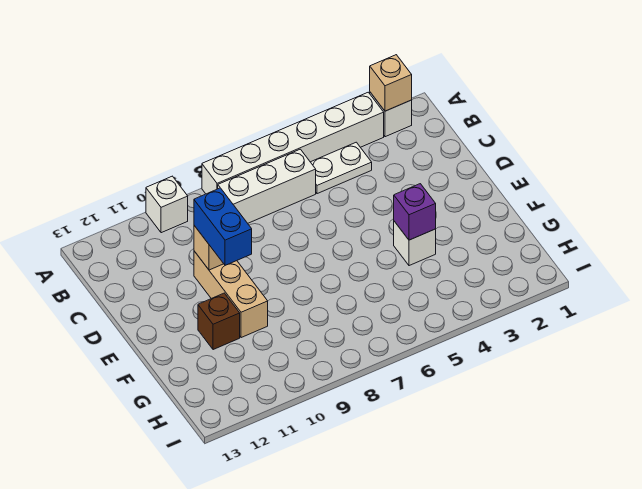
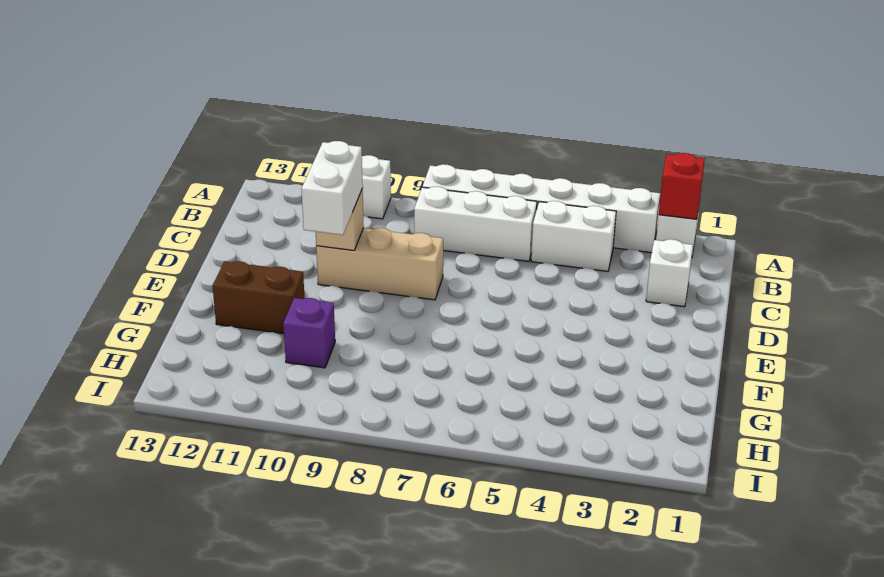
tan brick A2 level 2 -> red brick A2 level 2
white plate B4:B5 level 1 -> white brick B4:B5 level 1
tan brick D10:F10 level 1 -> tan brick D8:D10 level 1
blue brick D10:E10 level 3 -> white brick D10:E10 level 3
white brick F4 level 1 -> white brick C2 level 1
purple brick F4 level 2 -> purple brick G10 level 1
brown brick F11 level 1 -> brown brick F11:F12 level 1

